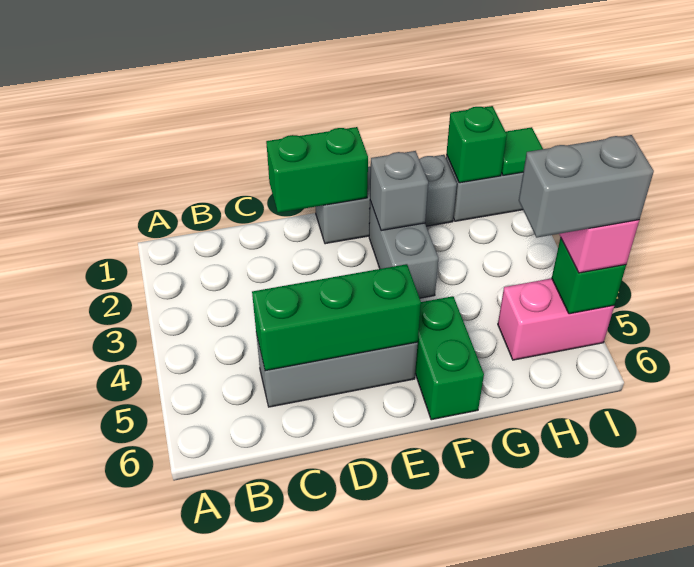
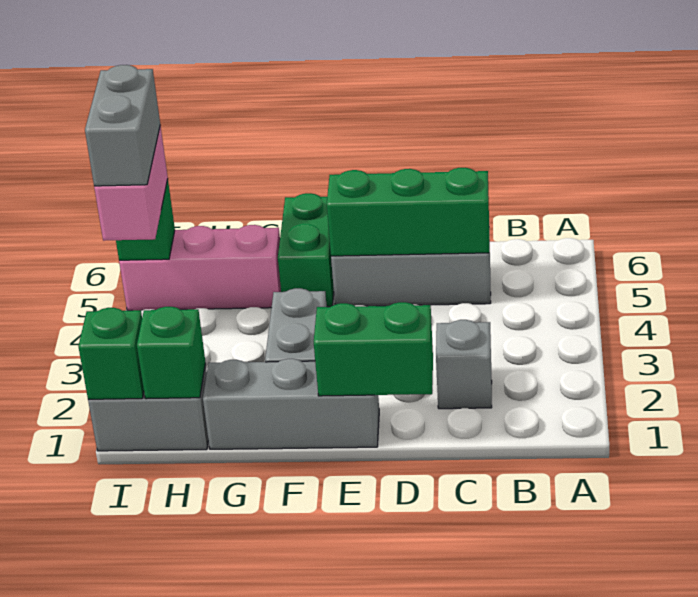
grey brick F2 level 2 -> grey brick C2 level 1
pink brick H5:I5 level 1 -> pink brick G5:I5 level 1
grey brick H5:I5 level 4 -> grey brick I4:I5 level 4
green tile I1 level 2 -> green brick I1 level 2

